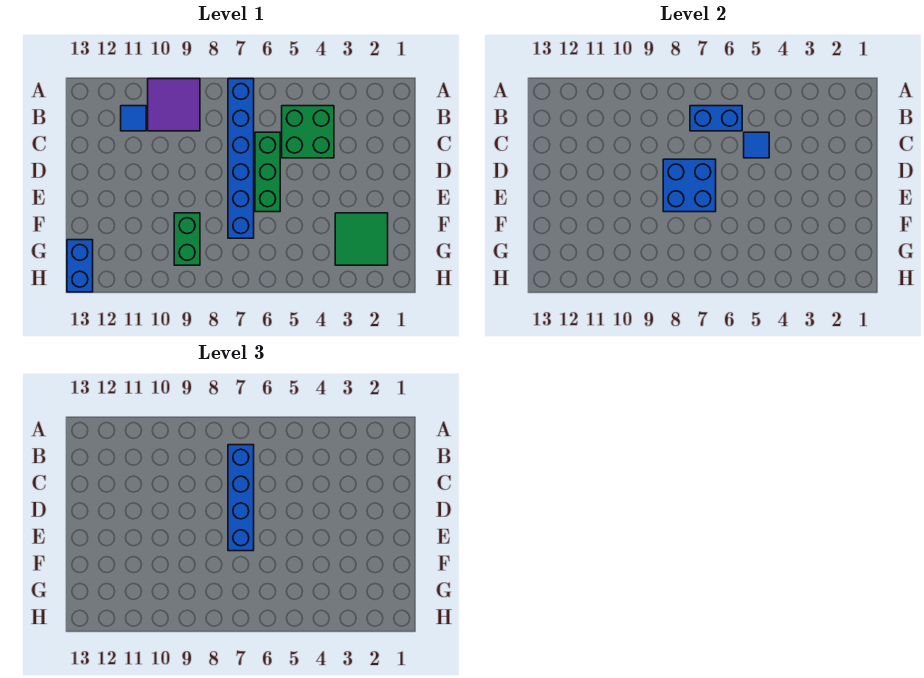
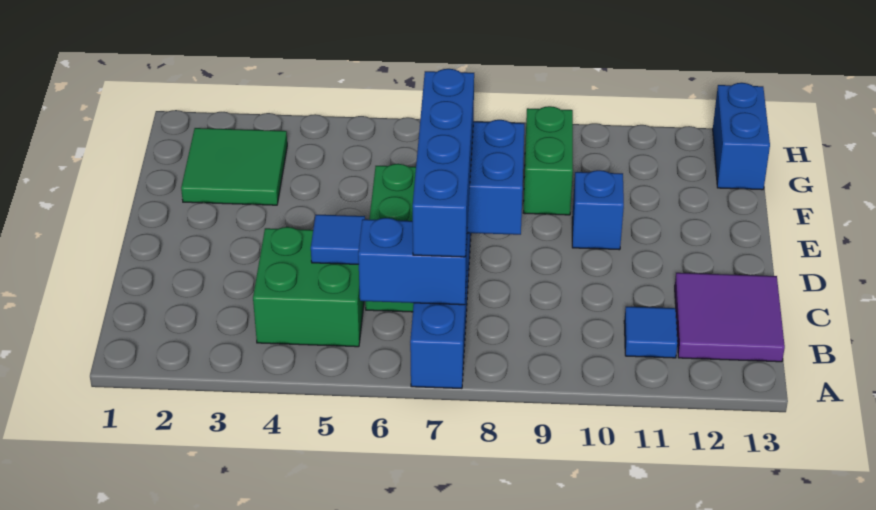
purple tile A9:B10 level 1 -> purple tile B12:C13 level 1
none -> blue brick E10 level 1

